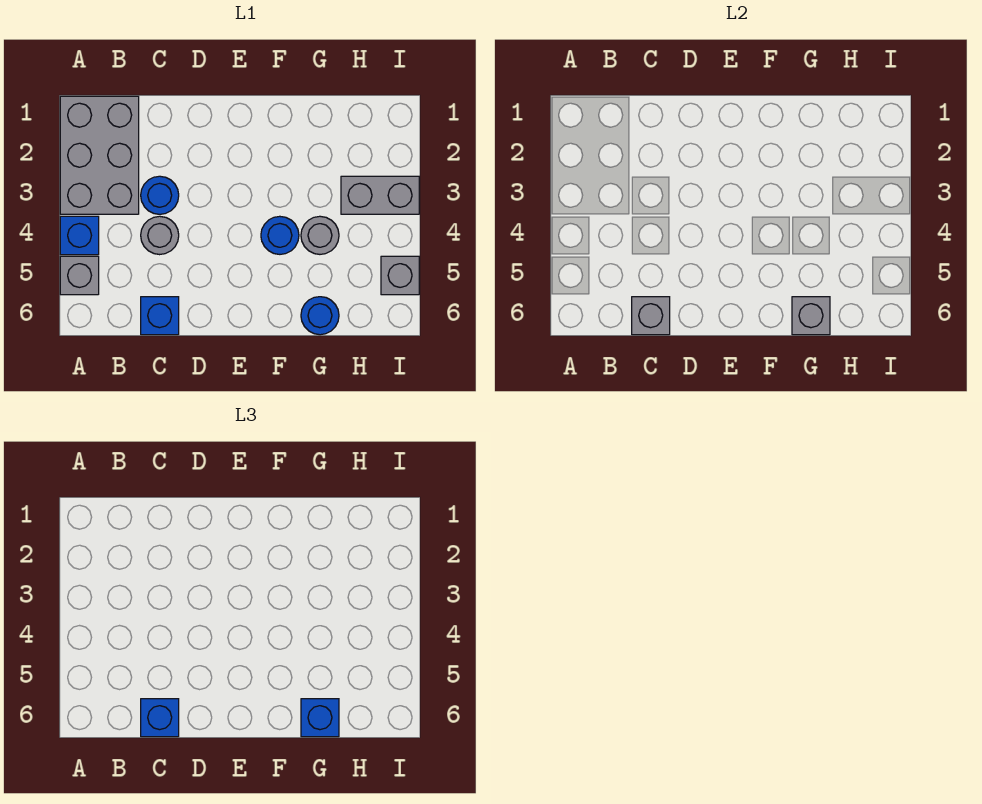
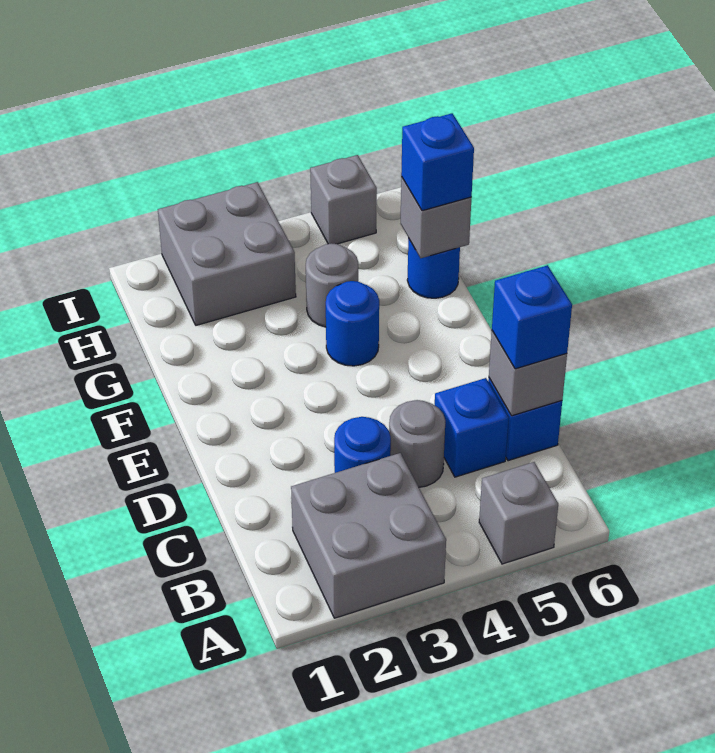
grey brick A1:B3 level 1 -> grey brick A2:B3 level 1
blue brick A4 level 1 -> blue brick C5 level 1
grey brick H3:I3 level 1 -> grey brick H2:I3 level 1

